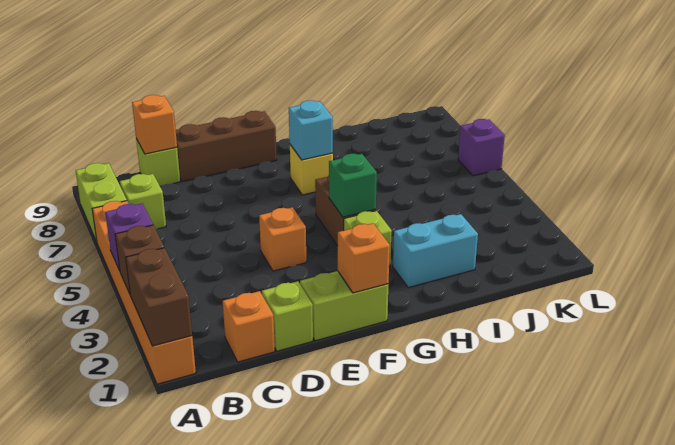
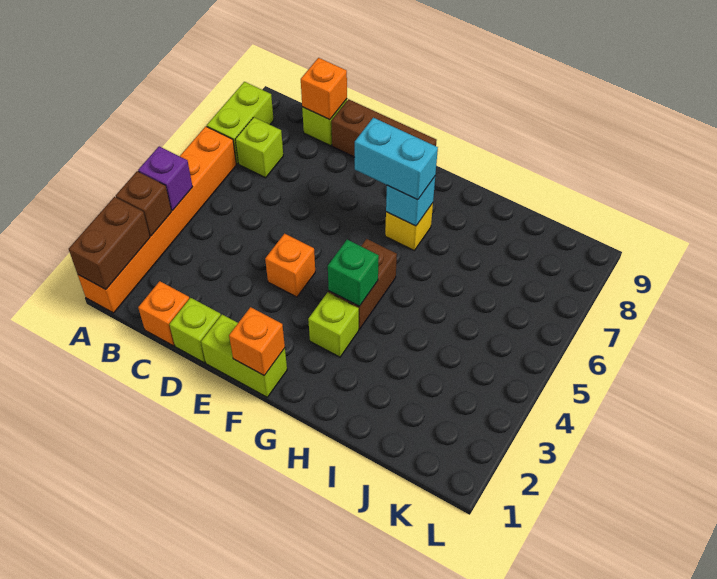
cyan brick H2:I2 level 1 -> cyan brick F7:G7 level 3
purple brick L6 level 1 -> none

